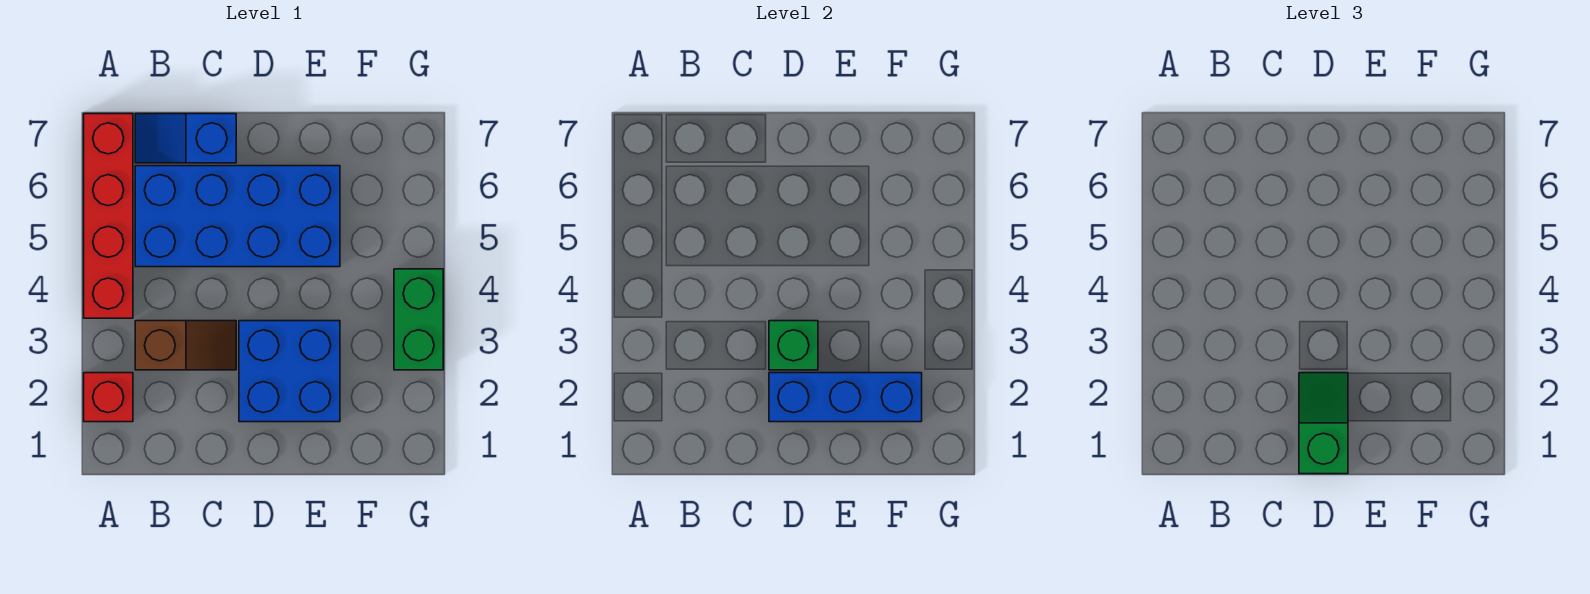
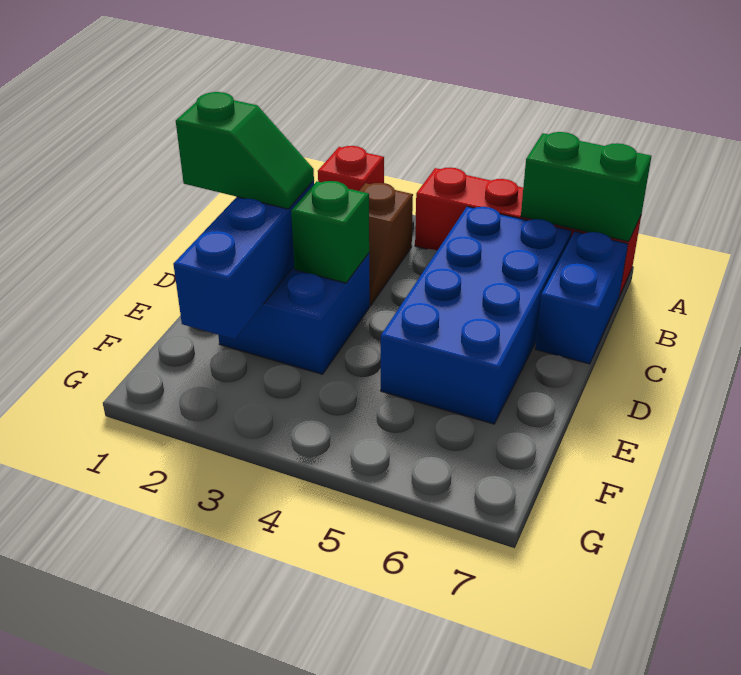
blue slope B7:C7 level 1 top C -> blue brick B7:C7 level 1
green brick G3:G4 level 1 -> green brick A6:A7 level 2

